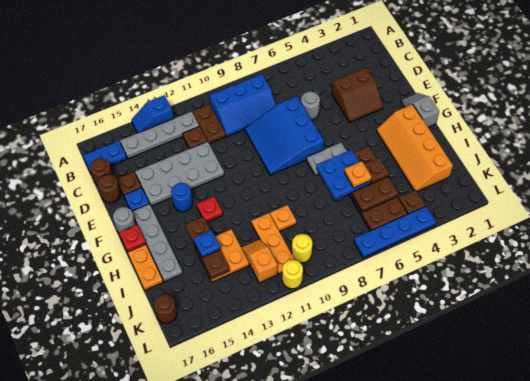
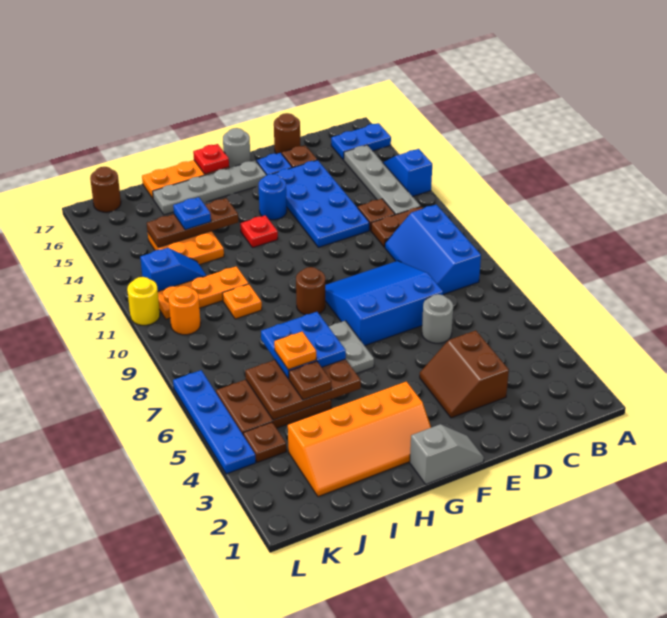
blue plate B16:B17 level 1 -> blue plate A16:B16 level 1
brown round brick C17 level 1 -> brown round brick G9 level 1
grey plate D12:E15 level 1 -> blue plate D12:E15 level 1
orange slope G2:J3 level 1 top 2 -> orange slope G2:J3 level 1 top 3
orange slope J12:K12 level 1 top K -> blue slope J12:K12 level 1 top K
yellow round brick K10 level 1 -> orange round brick K10 level 1

